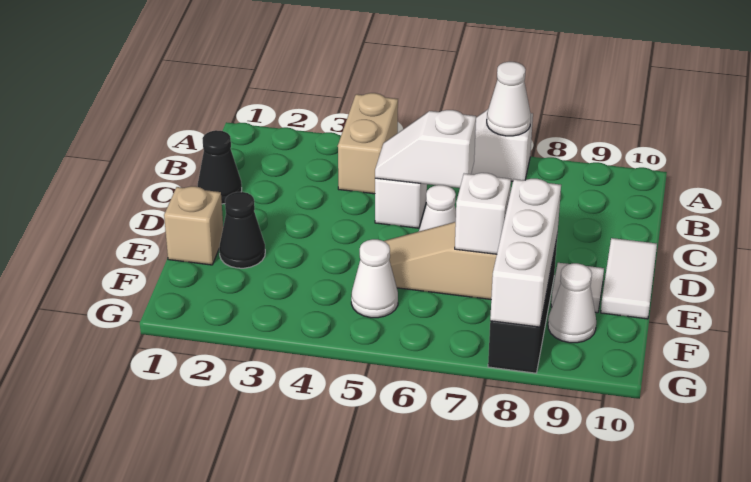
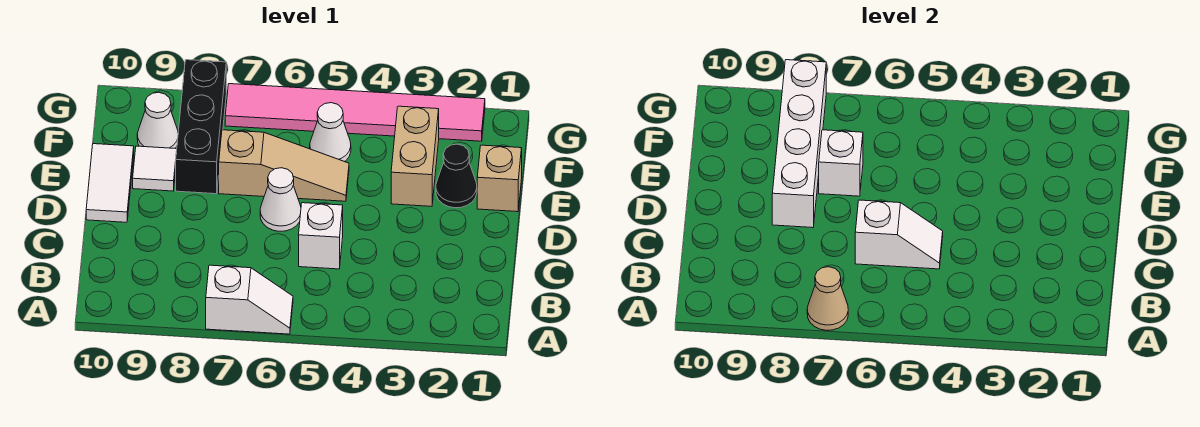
tan brick A4:B4 level 1 -> tan brick E3:F3 level 1
white cone A7 level 2 -> tan cone A7 level 2
black cone C1 level 1 -> none
white brick E8:G8 level 2 -> white brick D8:G8 level 2
none -> pink tile G2:G7 level 1

